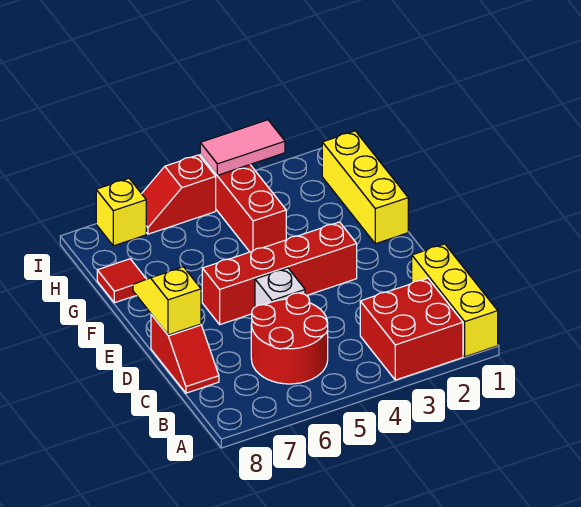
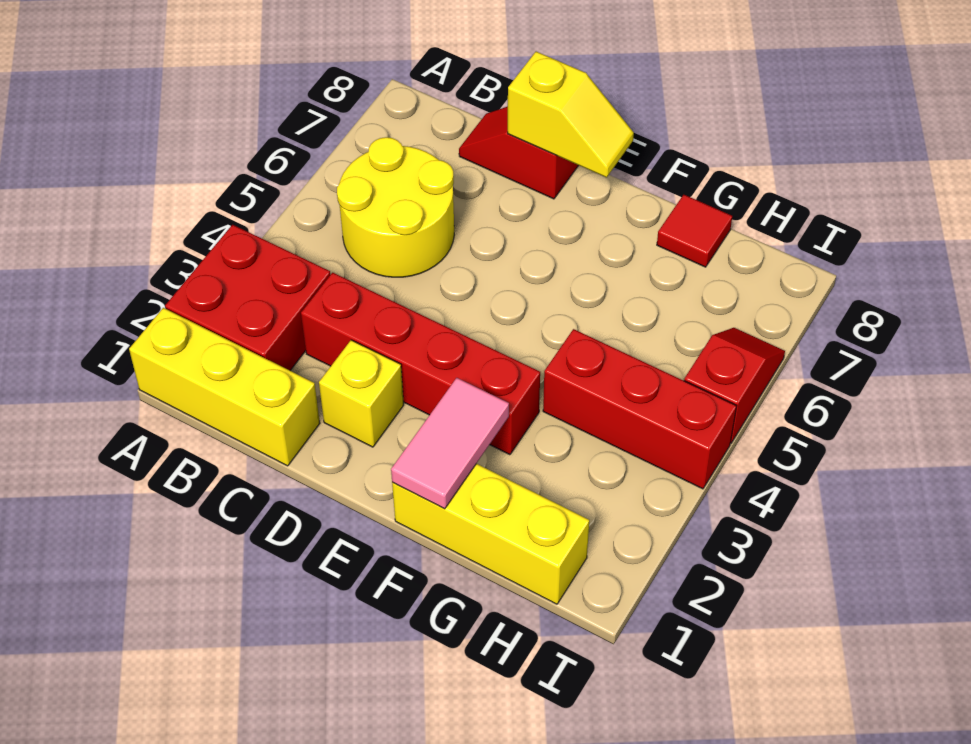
red round brick B5:C6 level 1 -> yellow round brick B5:C6 level 1
white brick D5 level 1 -> none
red brick E3:E6 level 1 -> red brick C3:F3 level 1
pink tile I3:I4 level 2 -> pink tile F1:F2 level 2
yellow brick I7 level 1 -> yellow brick D2 level 1

